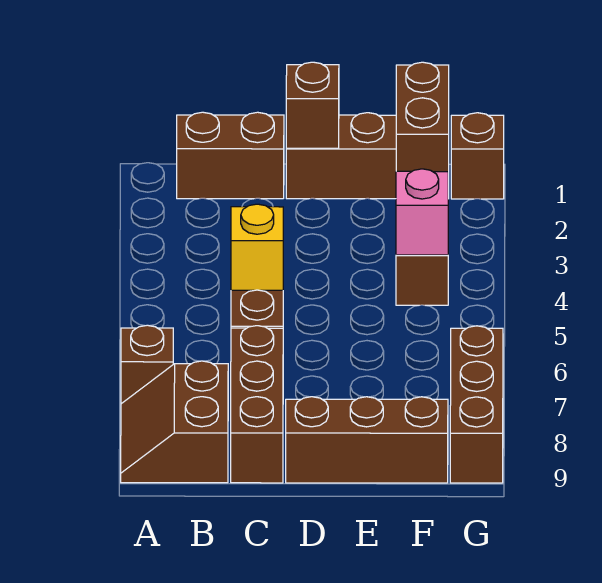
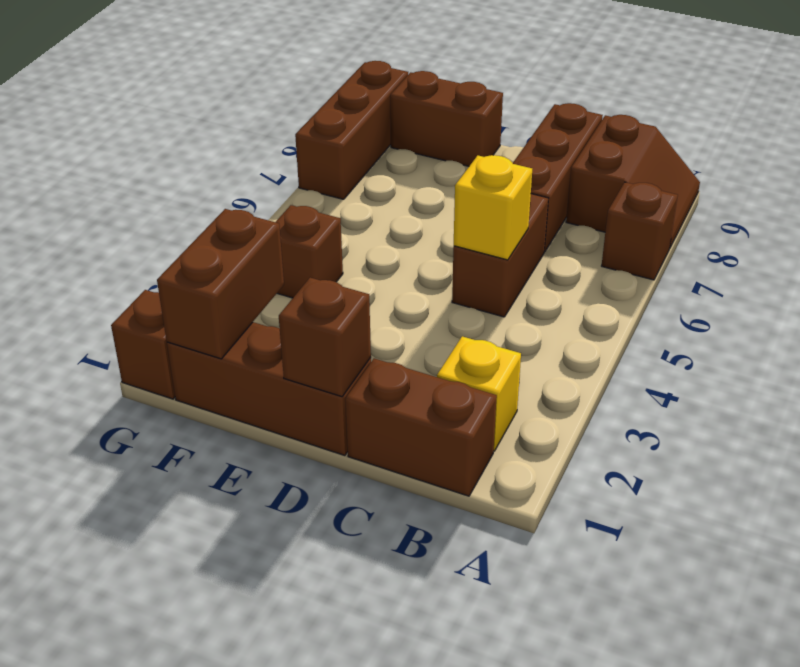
none -> yellow brick B2 level 1
brown brick D9:F9 level 1 -> brown brick E9:F9 level 1
pink brick F4 level 2 -> none

